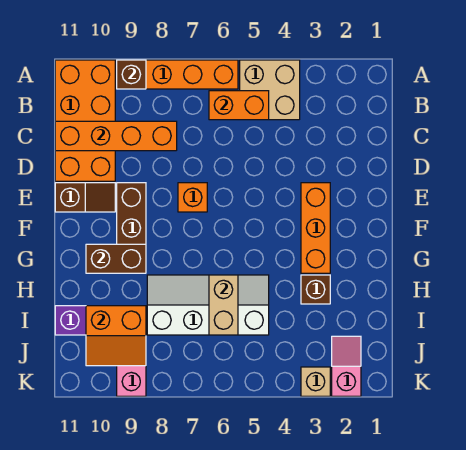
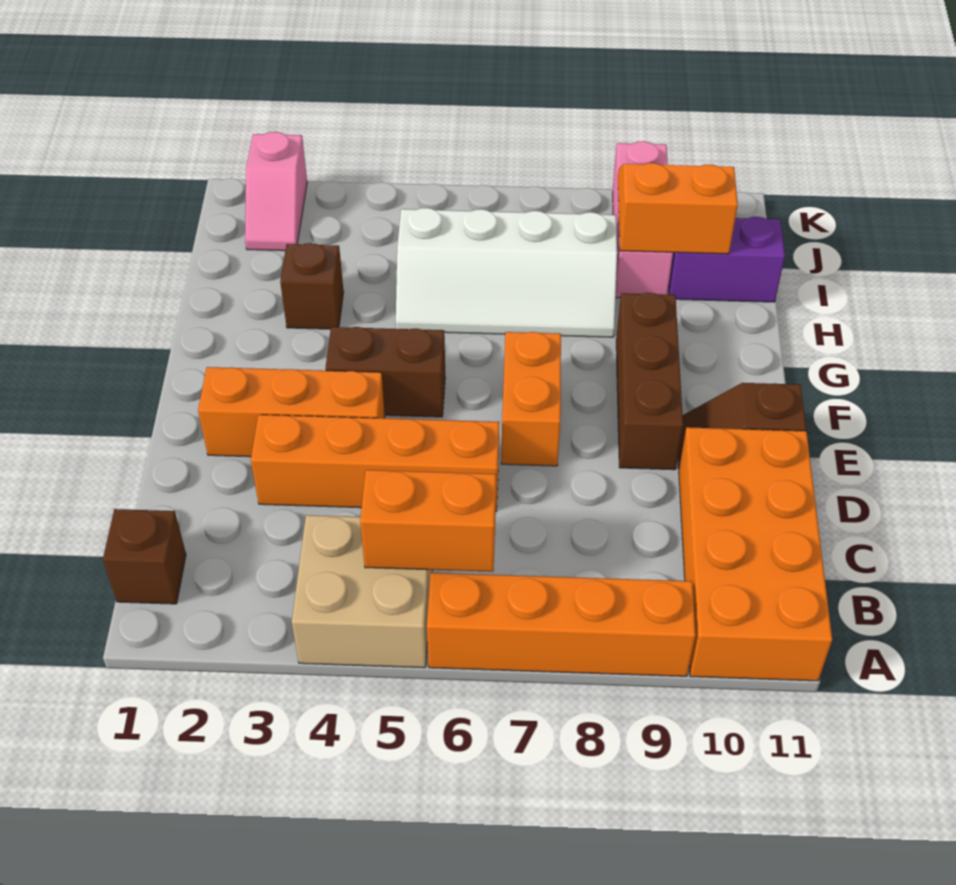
brown brick A9 level 2 -> brown brick B1 level 1
orange brick C8:C11 level 2 -> orange brick D3:D6 level 1
orange brick E3:G3 level 1 -> orange brick E2:E4 level 1
orange brick E7 level 1 -> orange brick E7:F7 level 1
brown brick G9:G10 level 2 -> brown brick F4:F5 level 1
tan brick H6:I6 level 2 -> none
tan brick K3 level 1 -> none

